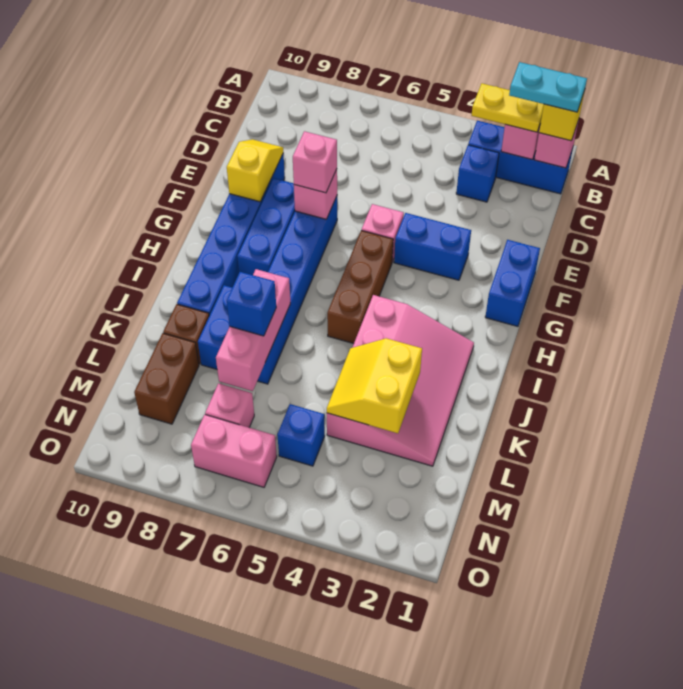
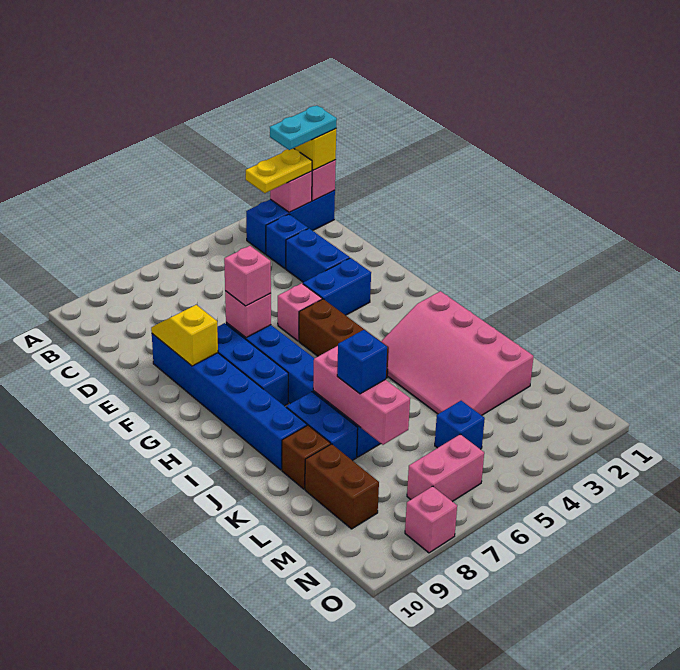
blue brick F1:G1 level 1 -> blue brick D3:E3 level 1
pink slope I2:L4 level 1 top 4 -> pink slope I2:L4 level 1 top 2
yellow slope K3:L4 level 2 top 3 -> none
pink brick M7 level 1 -> pink brick O8 level 1

